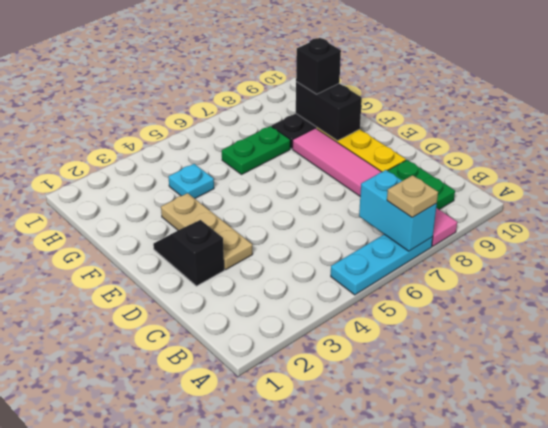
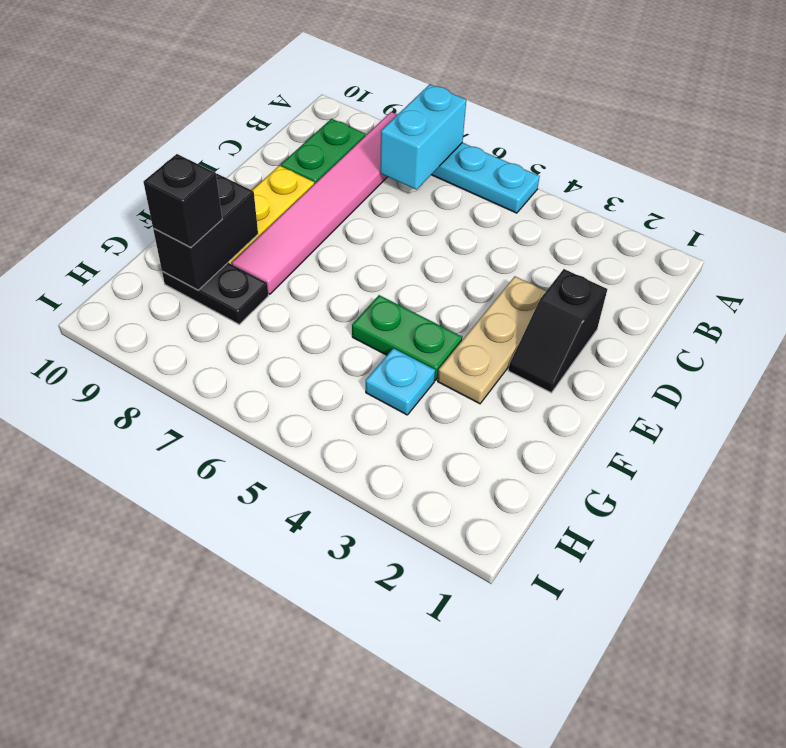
tan plate A7 level 3 -> none
green plate G6:G7 level 1 -> green plate F4:F5 level 1

